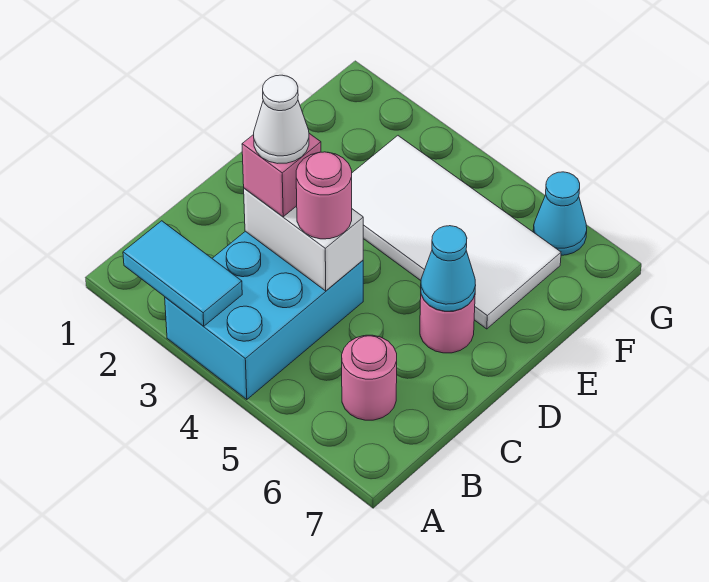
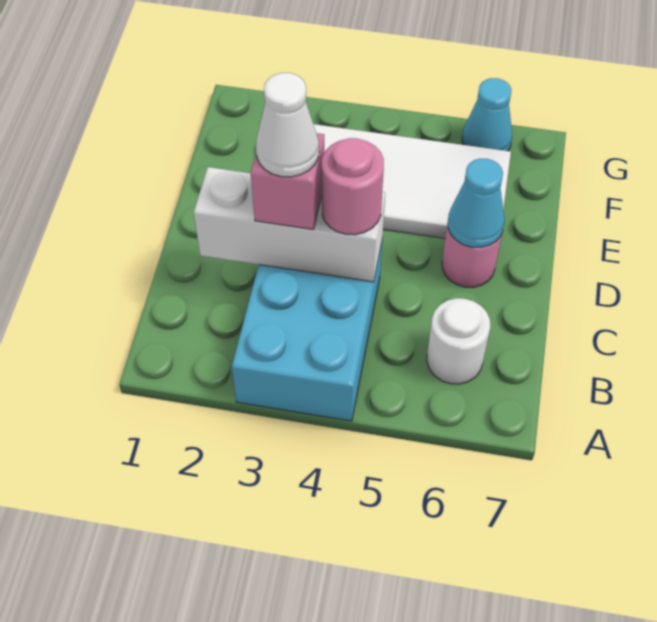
cyan tile A2:A3 level 2 -> none
pink round brick B6 level 1 -> white round brick B6 level 1
white brick C3:C4 level 2 -> white brick C2:C4 level 2

